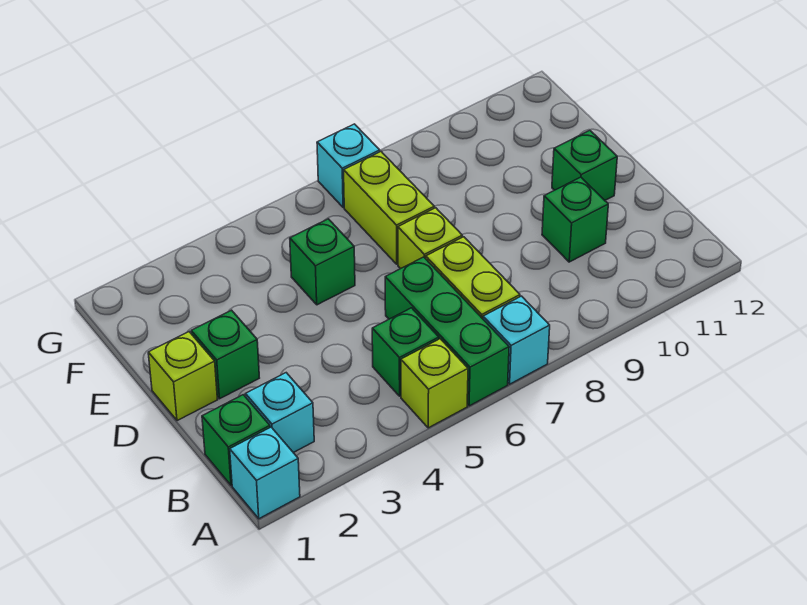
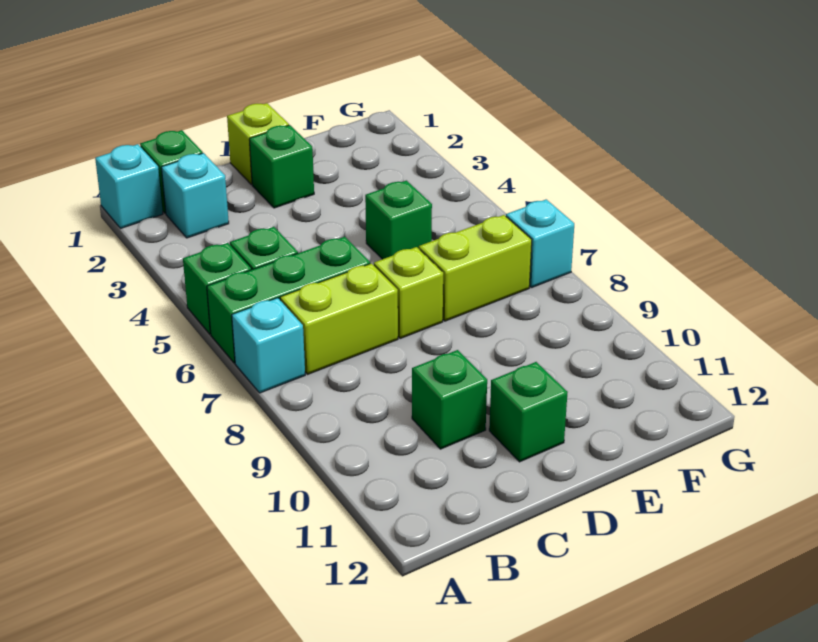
lime brick A5 level 1 -> green brick A5 level 1

